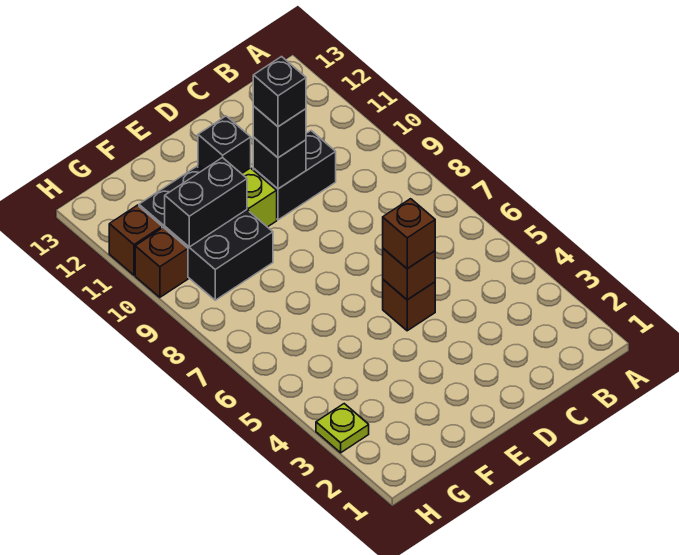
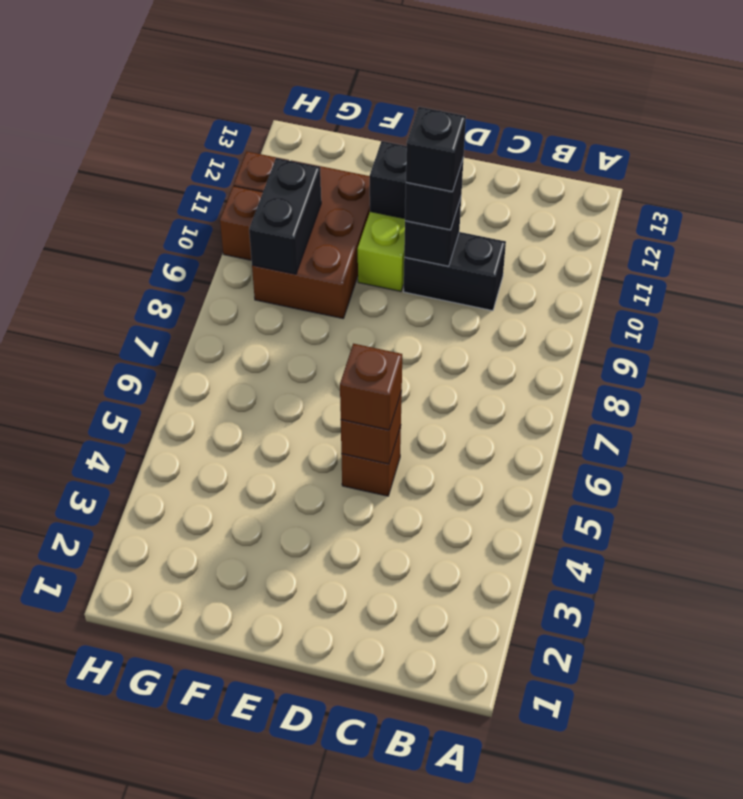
black brick F9:G11 level 1 -> brown brick F9:G11 level 1
black brick F10:G10 level 2 -> black brick G9:G10 level 2
lime plate H3 level 1 -> none

